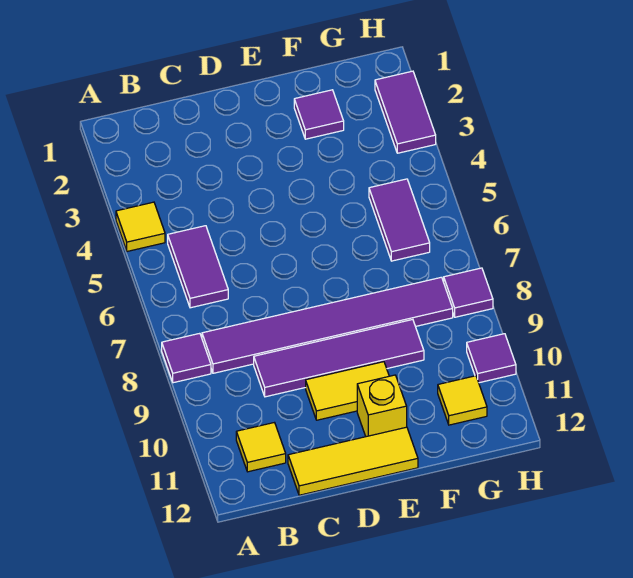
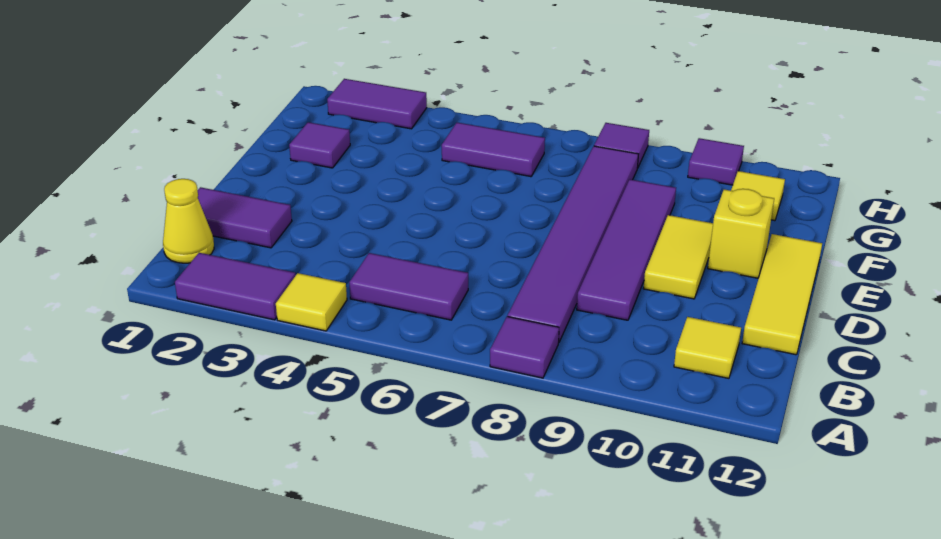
none -> purple tile A2:A3 level 1
none -> yellow cone B1 level 1
none -> purple tile C1:C2 level 1

